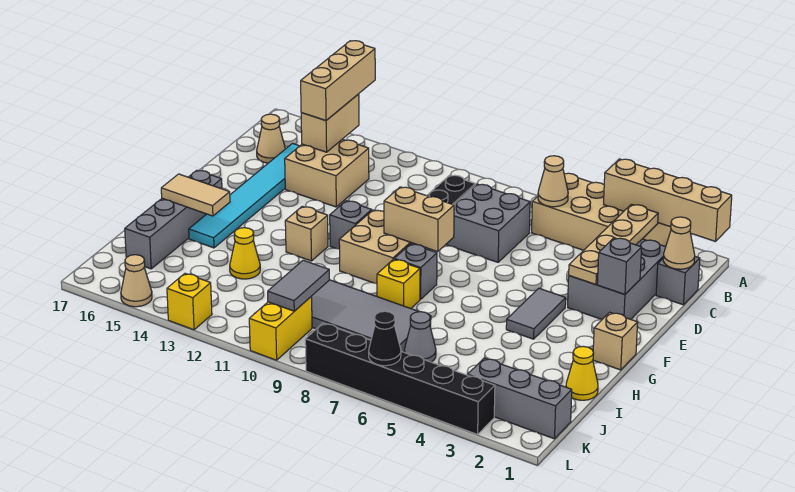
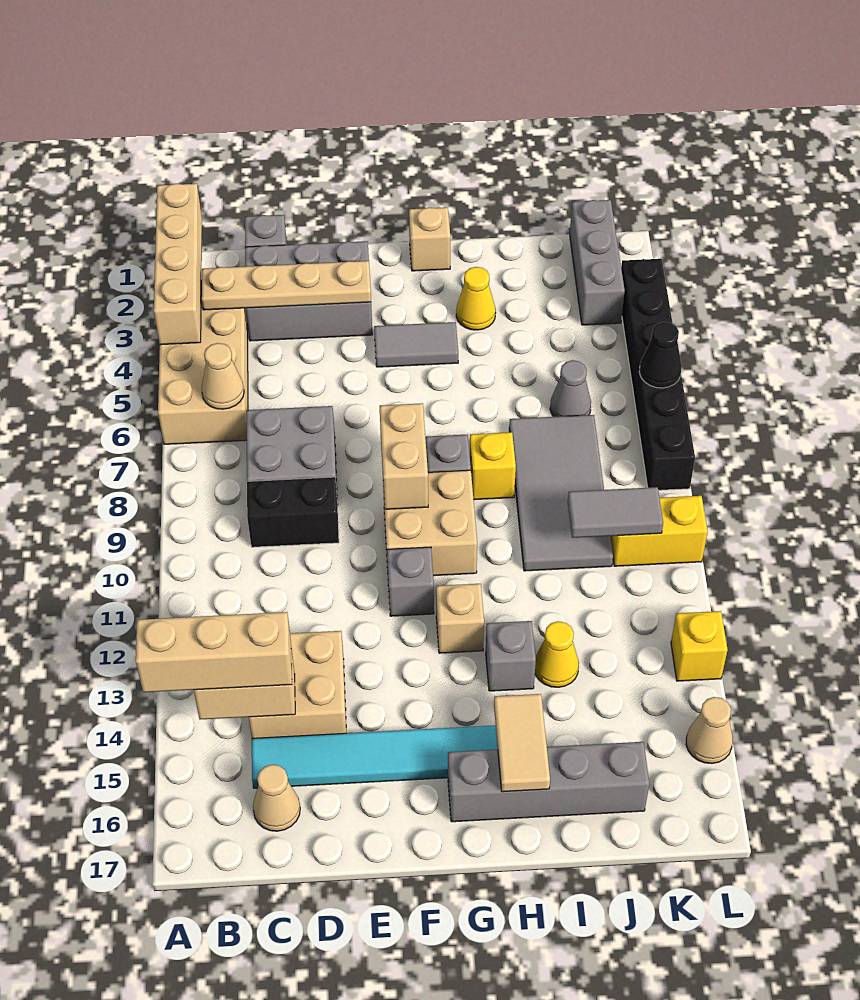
tan cone C1 level 2 -> none
grey brick E2 level 2 -> grey brick H13 level 1
yellow cone I1 level 1 -> yellow cone H3 level 1

